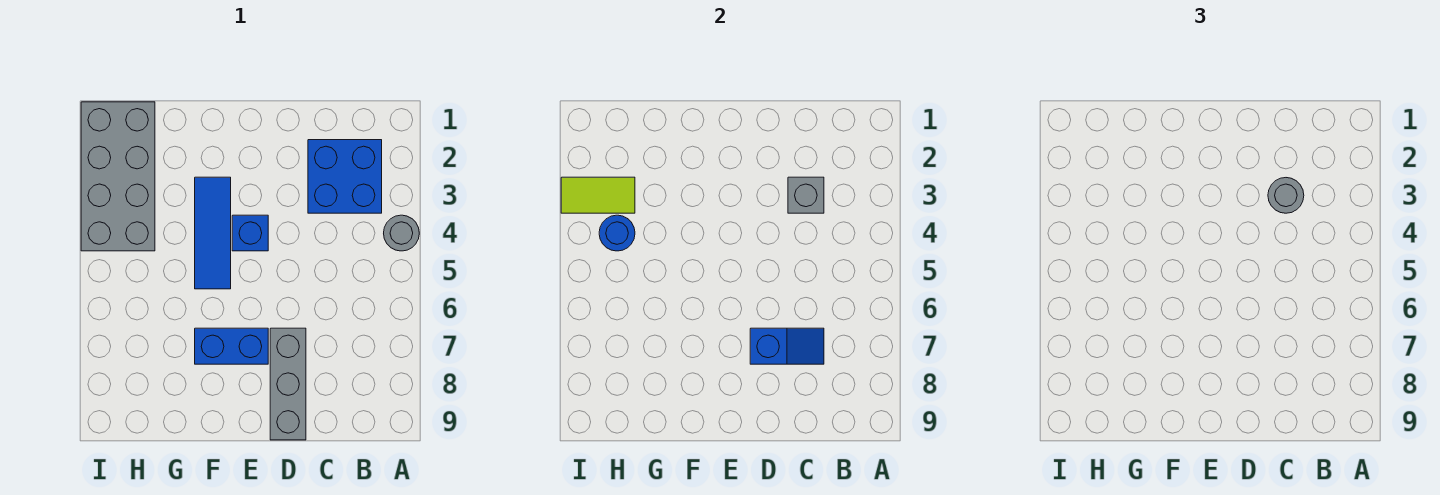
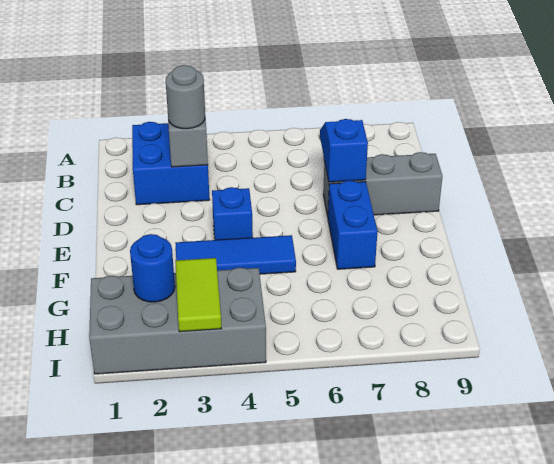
grey round brick A4 level 1 -> none
blue round brick H4 level 2 -> blue round brick H2 level 2

